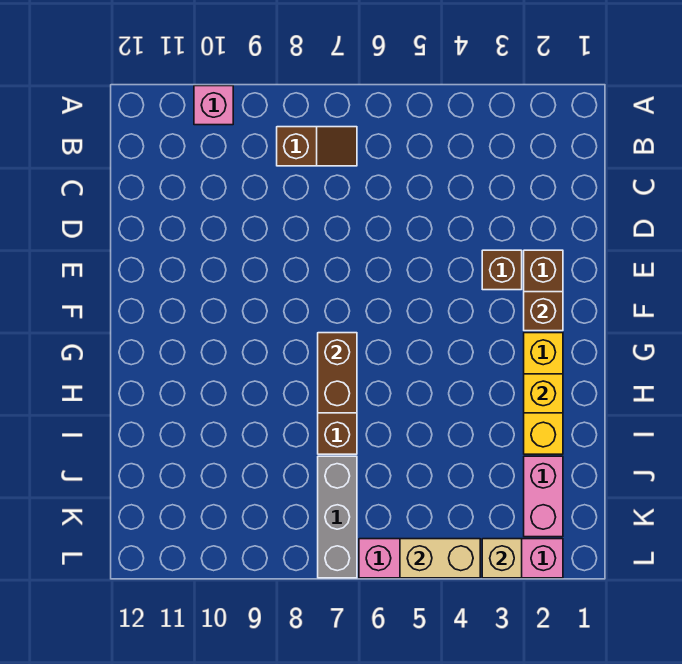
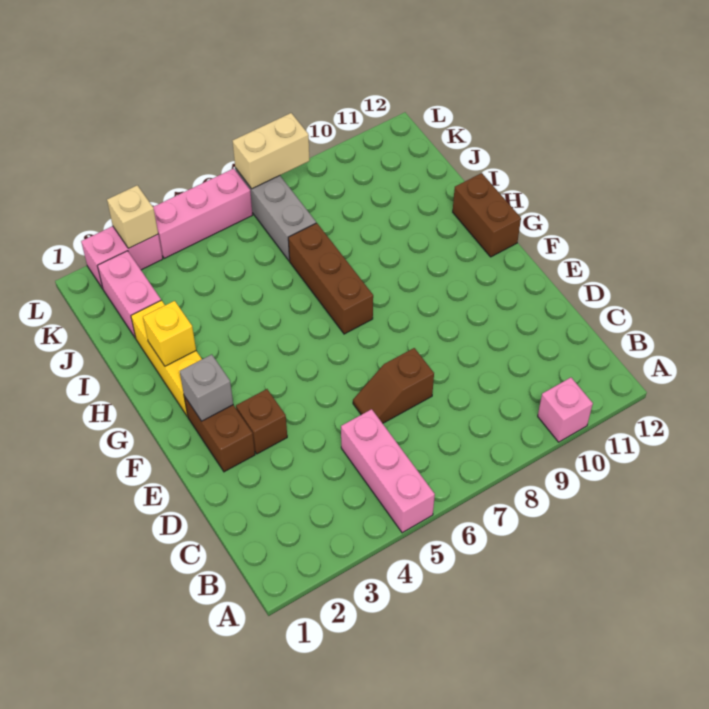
none -> pink brick A5:C5 level 1
brown slope B7:B8 level 1 top 8 -> brown slope D6:D7 level 1 top 7
brown brick F2 level 2 -> grey brick F2 level 2
brown brick G7:H7 level 2 -> brown brick G12:H12 level 1
tan brick L4:L5 level 2 -> tan brick L7:L8 level 2

